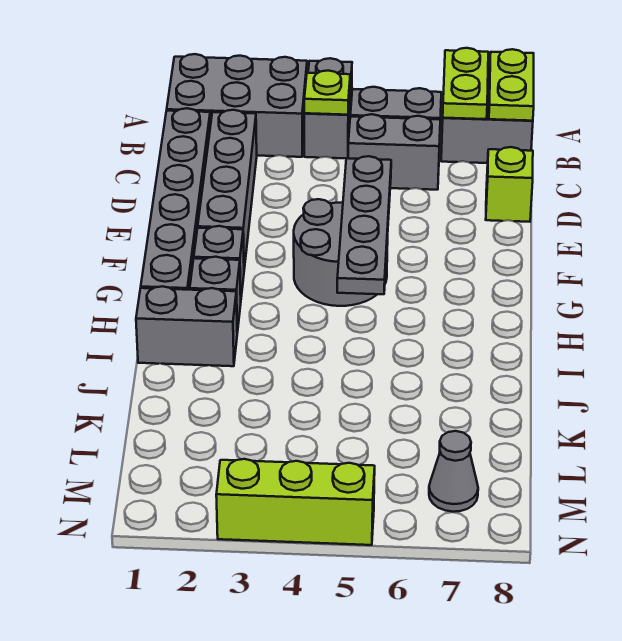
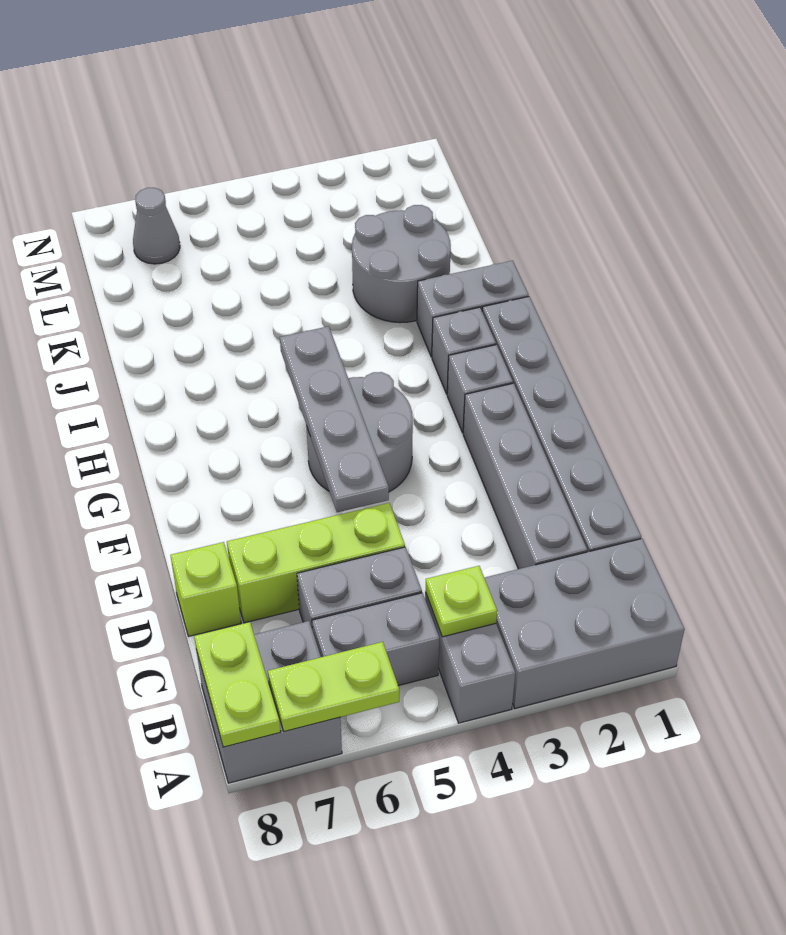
lime plate A7:B7 level 2 -> lime plate A6:A7 level 2
none -> grey round brick J2:K3 level 1
lime brick N3:N5 level 1 -> lime brick D5:D7 level 1

